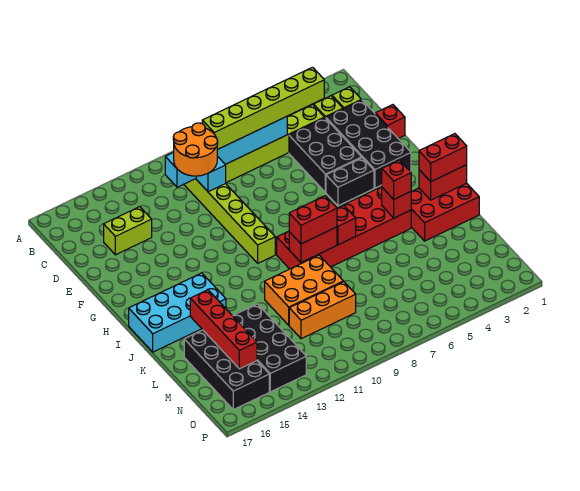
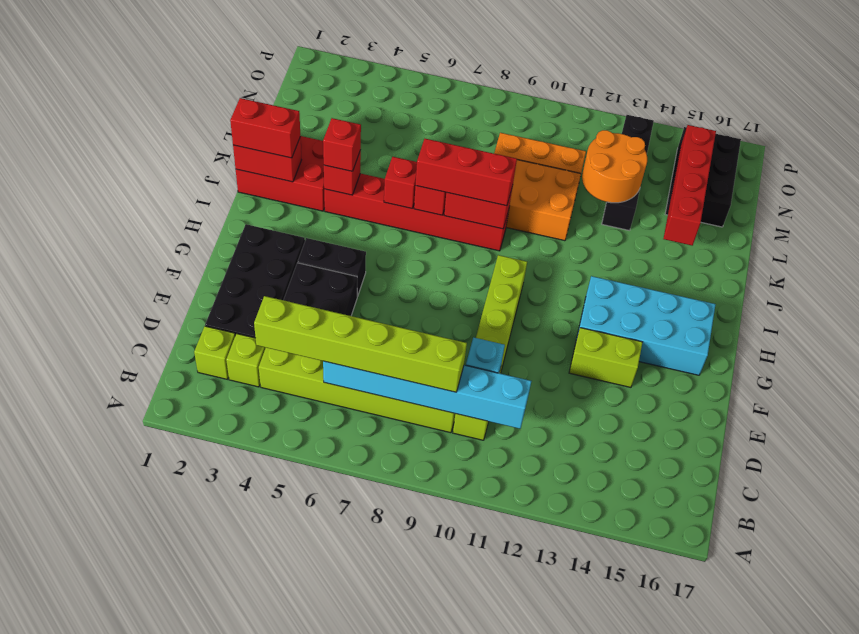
orange round brick C10:D11 level 3 -> orange round brick L12:M13 level 2
lime brick D14:D15 level 1 -> lime brick F13:F14 level 1
red brick E1 level 1 -> red brick J6 level 2
red brick I4:J9 level 1 -> red brick J4:J9 level 1
cyan brick I14:J17 level 1 -> cyan brick G13:H16 level 1
red brick J8:J9 level 3 -> red brick J7:J9 level 3
black brick L13:O14 level 1 -> black brick L13:O13 level 1
black brick L15:O16 level 1 -> black brick M15:O16 level 1

